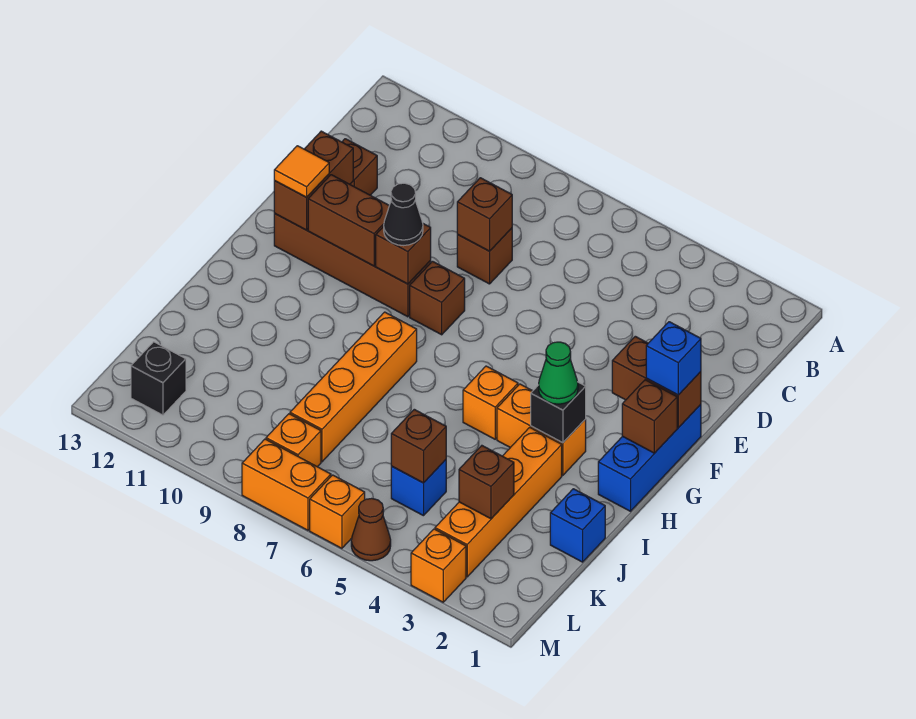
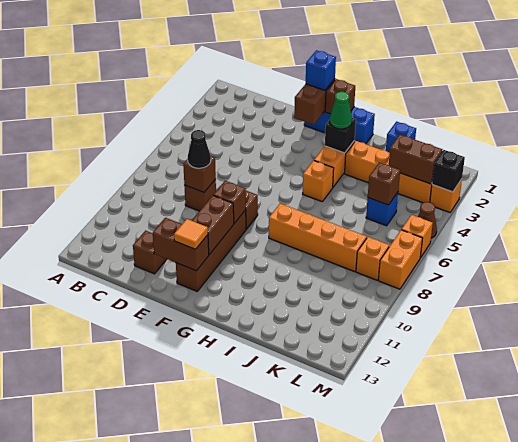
black cone F9 level 3 -> black cone D8 level 3
brown brick K3 level 2 -> brown brick K3:L3 level 2
black brick L12 level 1 -> black brick M3 level 2

